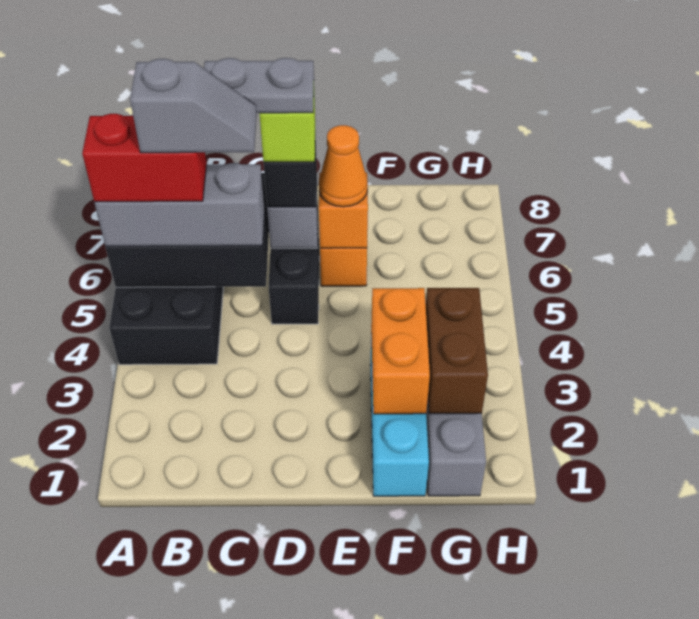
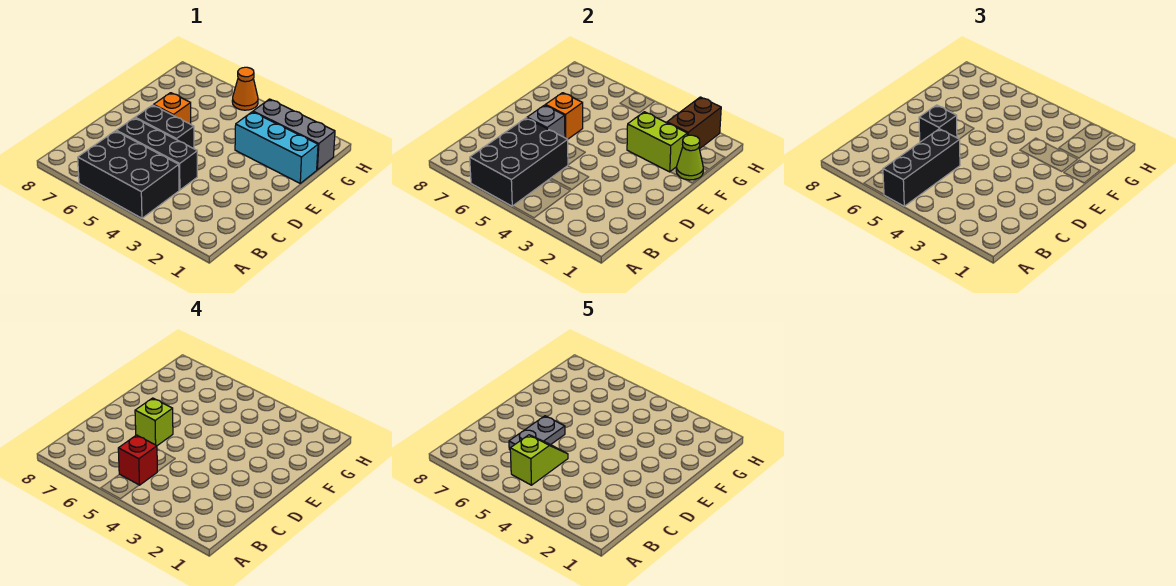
grey brick A5:C5 level 3 -> black brick A5:C5 level 3
red brick A5:B5 level 4 -> red brick B5 level 4
grey slope B5:C5 level 5 top B -> lime slope B5:C5 level 5 top B
none -> black brick C4:C6 level 1
orange cone E6 level 3 -> orange cone H5 level 1
none -> lime cone F1 level 2
orange brick F2:F3 level 2 -> lime brick F2:F3 level 2
brown brick G2:G3 level 2 -> brown brick G2:H2 level 2

